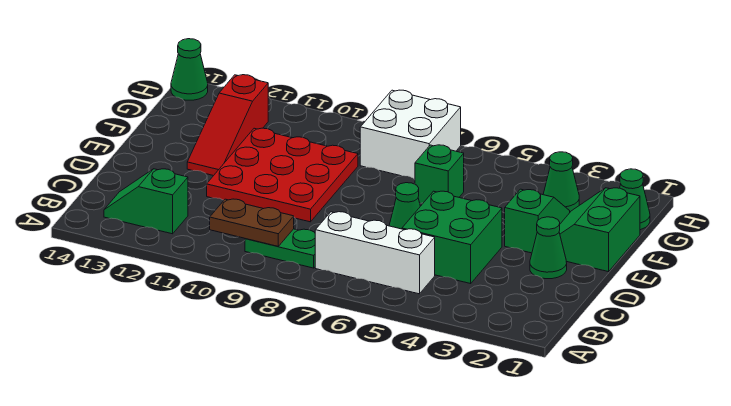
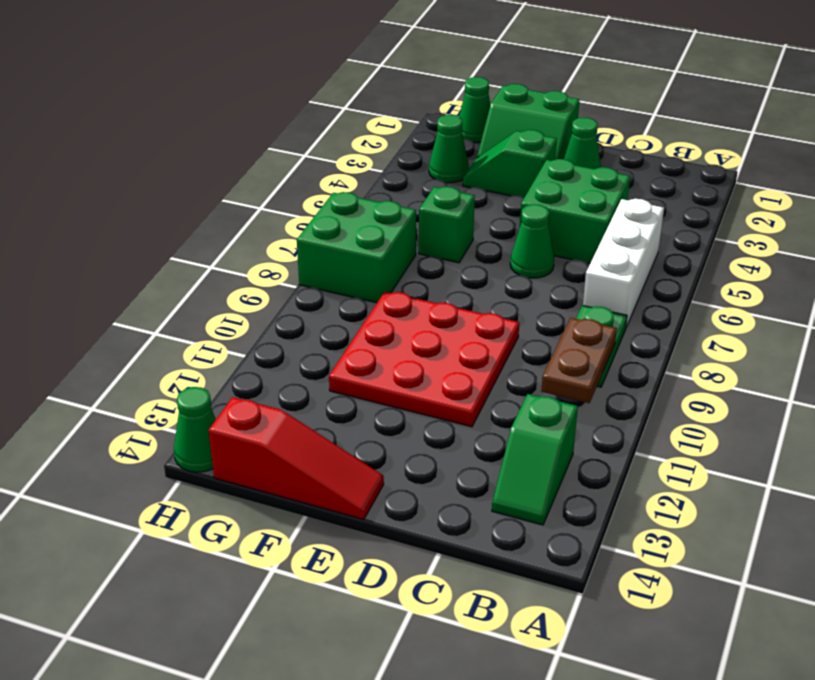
red slope E12:G12 level 1 top G -> red slope E14:G14 level 1 top G
white brick G7:H8 level 1 -> green brick G7:H8 level 1

